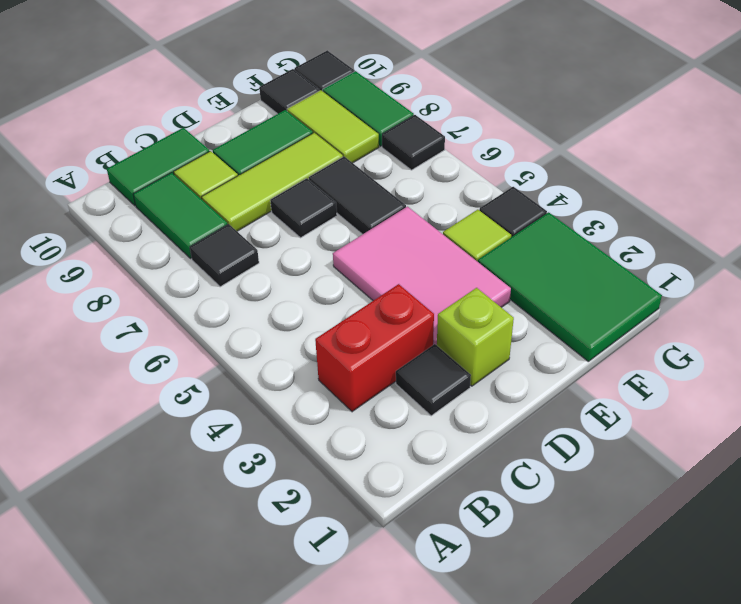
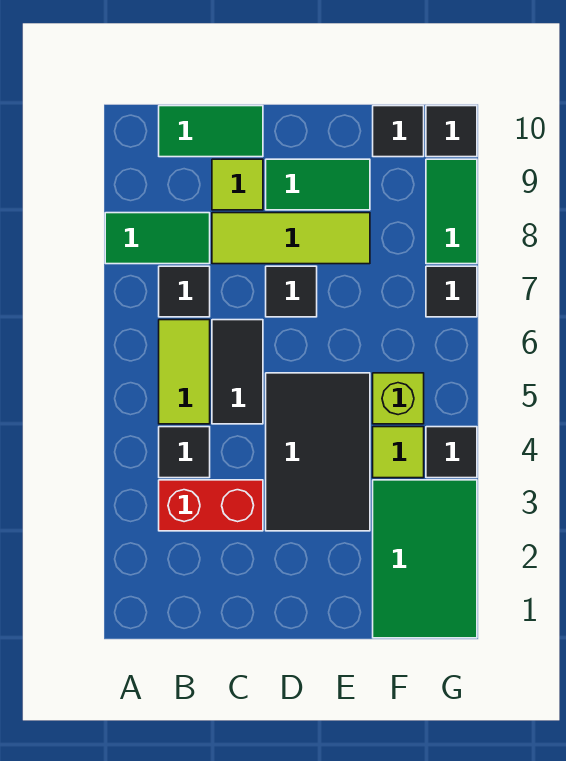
green tile B8:B9 level 1 -> green tile A8:B8 level 1
black tile C2 level 1 -> black tile B4 level 1
lime brick D2 level 1 -> lime brick F5 level 1
pink tile D3:E5 level 1 -> black tile D3:E5 level 1
black tile E6:E7 level 1 -> black tile C5:C6 level 1
lime tile F8:F9 level 1 -> lime tile B5:B6 level 1

